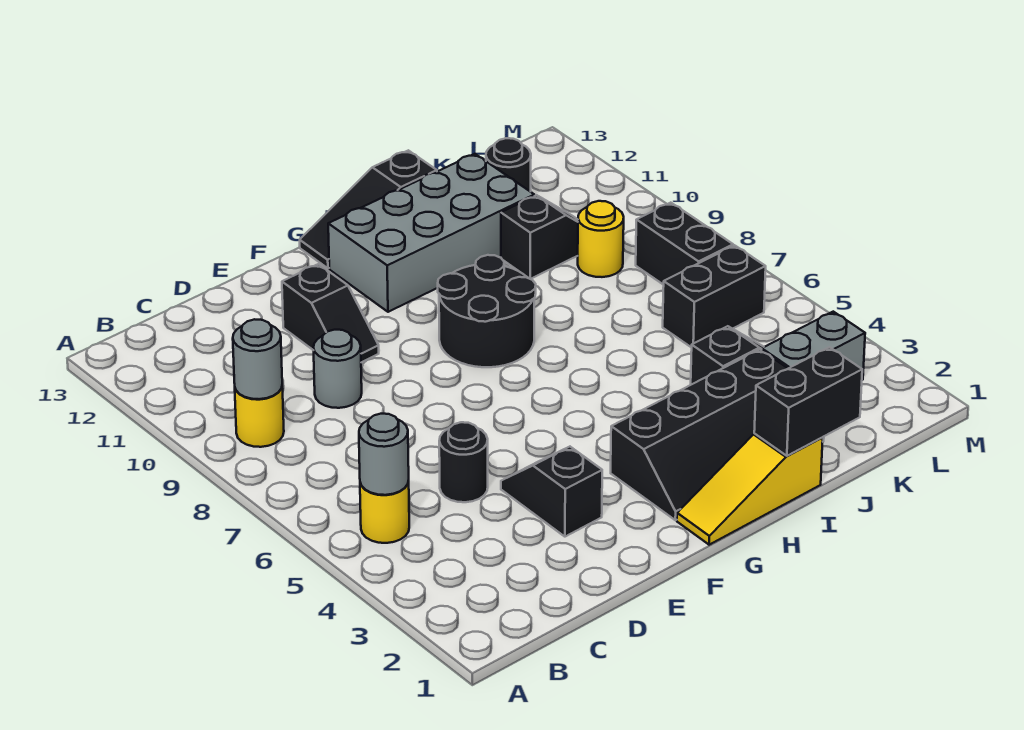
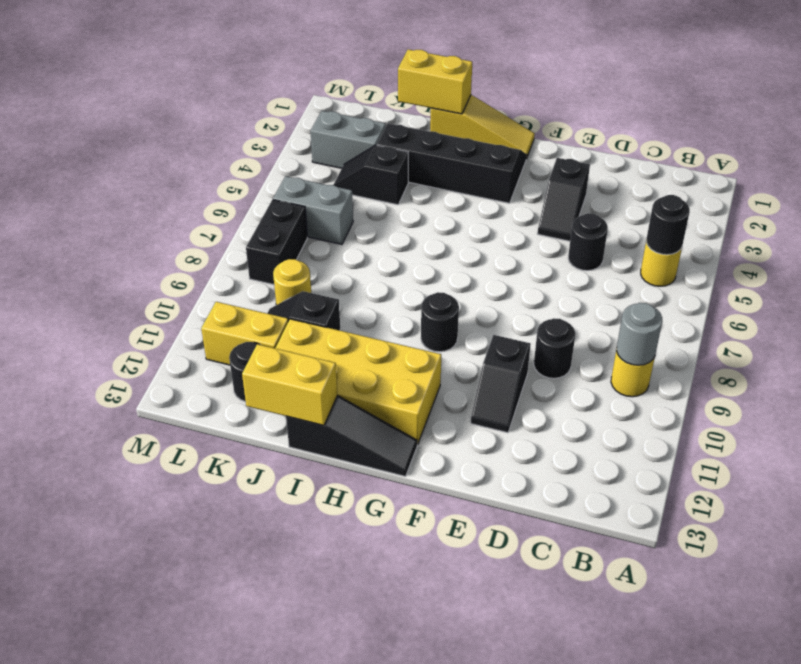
grey round brick B5 level 2 -> black round brick B5 level 2
grey round brick D9 level 1 -> black round brick D9 level 1
black slope E10:E11 level 1 top 11 -> black slope E10:E11 level 1 top 10
black round brick G8:H9 level 1 -> black round brick G9 level 1
grey brick G11:J12 level 1 -> yellow brick G11:J12 level 1
black brick I1:J1 level 2 -> yellow brick I1:J1 level 2
none -> yellow brick I13:J13 level 2
black brick K6:L6 level 1 -> grey brick K6:L6 level 1
none -> yellow brick K11:L11 level 1

